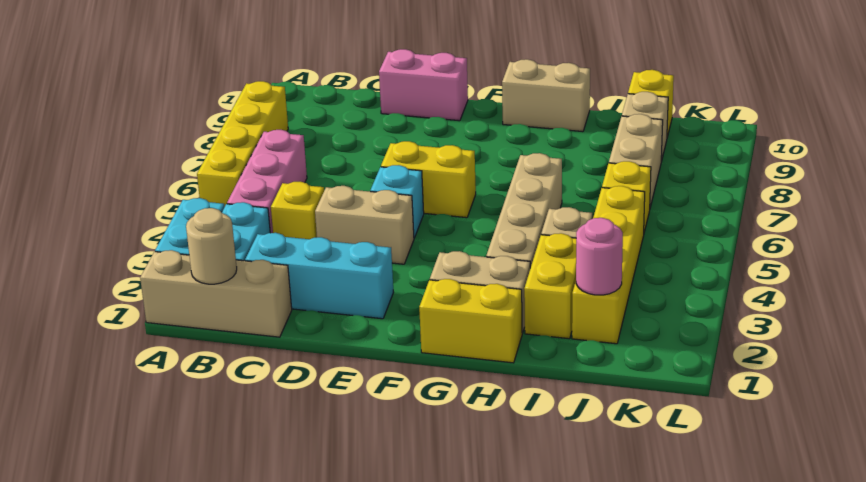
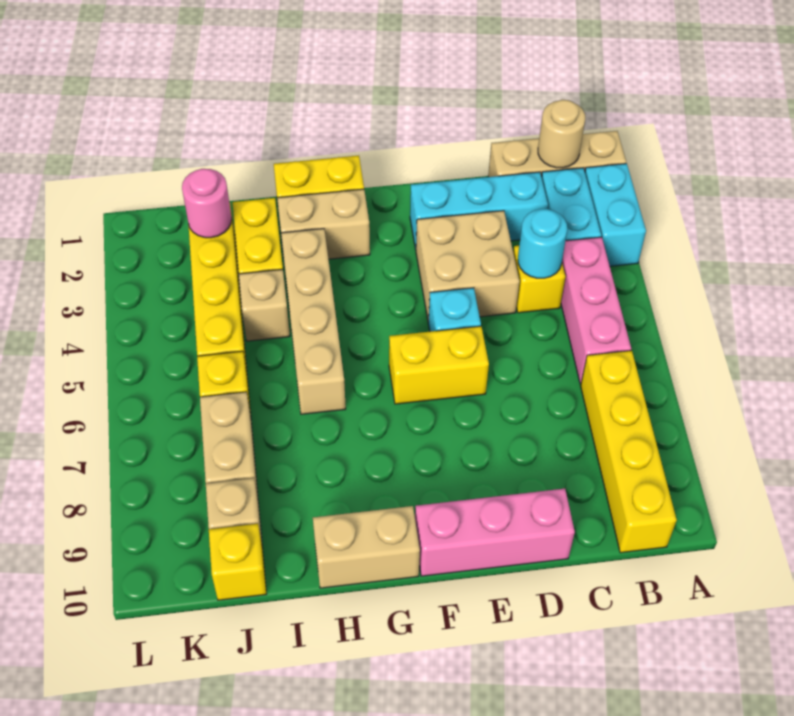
yellow brick A5:A8 level 1 -> yellow brick B7:B10 level 1
none -> cyan round brick C4 level 2
tan brick D4:E4 level 1 -> tan brick D3:E4 level 1
pink brick D10:E10 level 1 -> pink brick D10:F10 level 1

